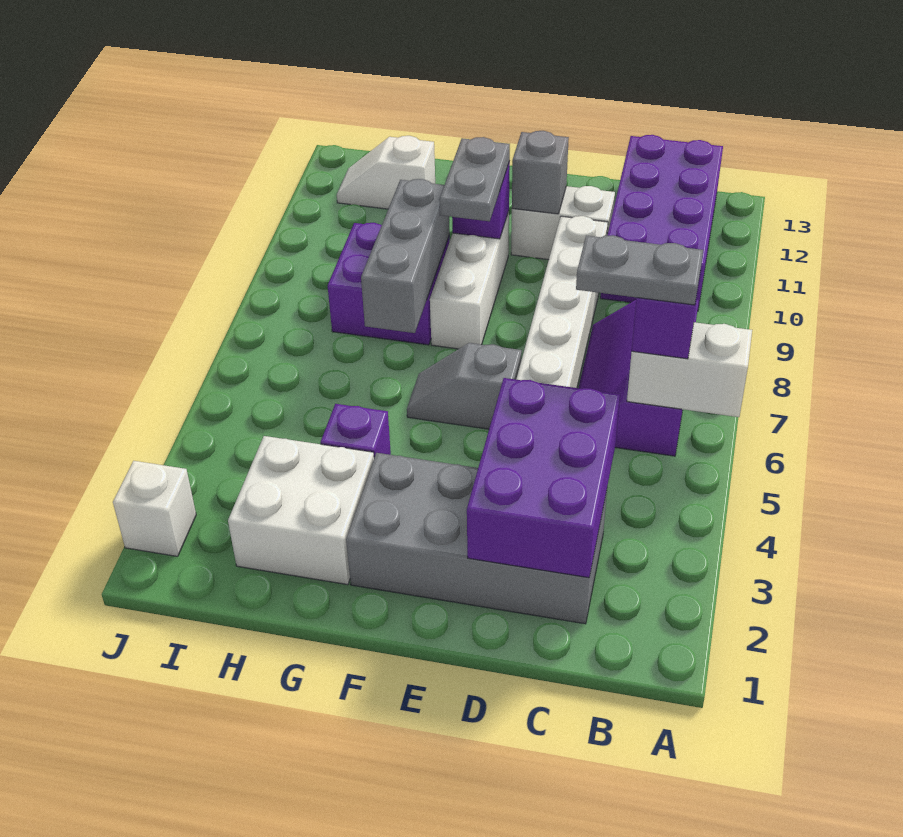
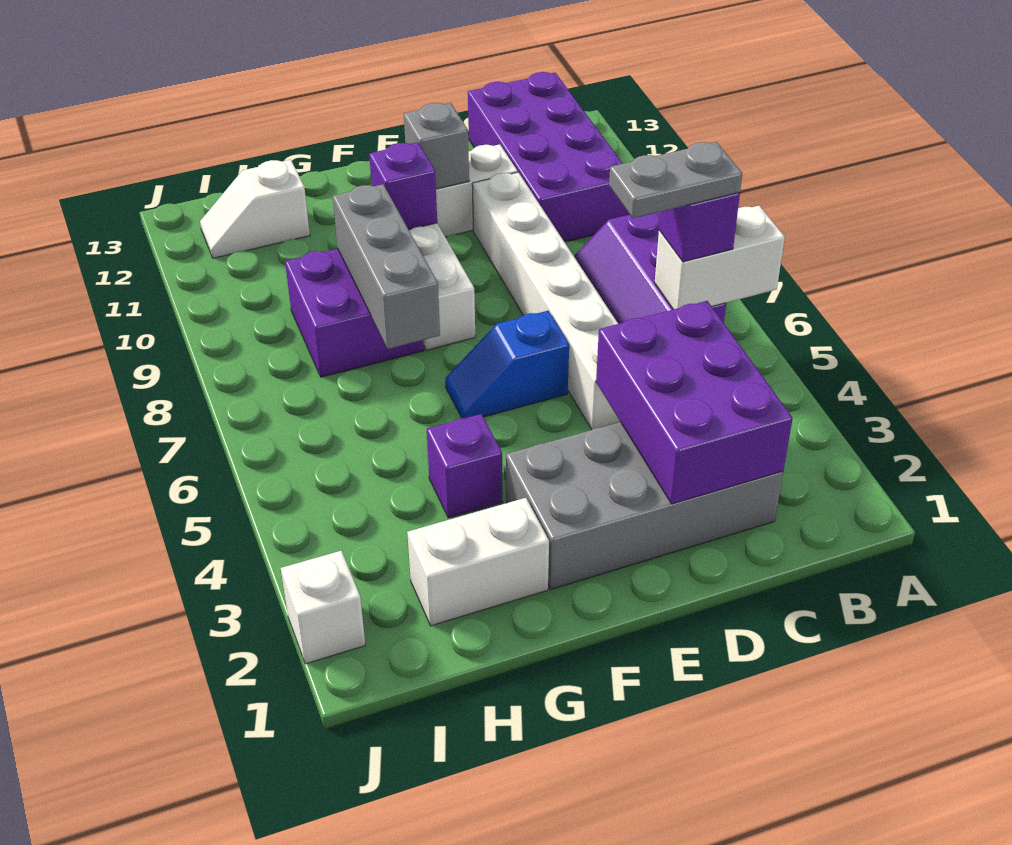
grey slope E6:F6 level 1 top E -> blue slope E6:F6 level 1 top E
grey plate F9:F10 level 3 -> none
white brick G2:H3 level 1 -> white brick G2:H2 level 1

